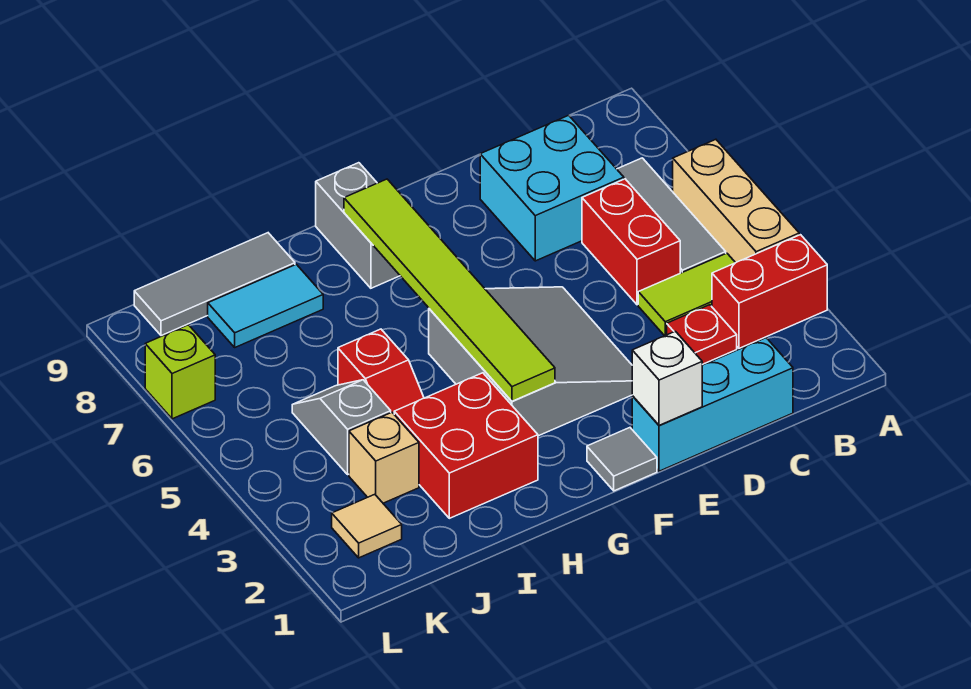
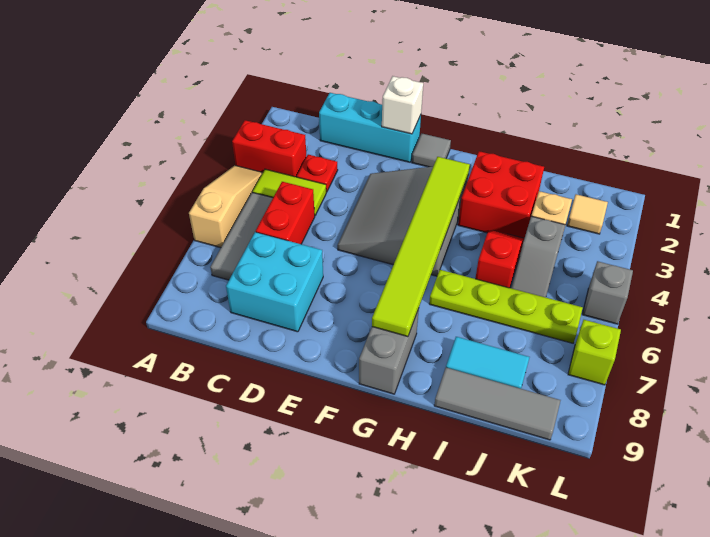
tan brick A4:A6 level 1 -> tan slope A4:A6 level 1 top 6
none -> lime plate H6:K6 level 1
none -> grey brick L5 level 1

